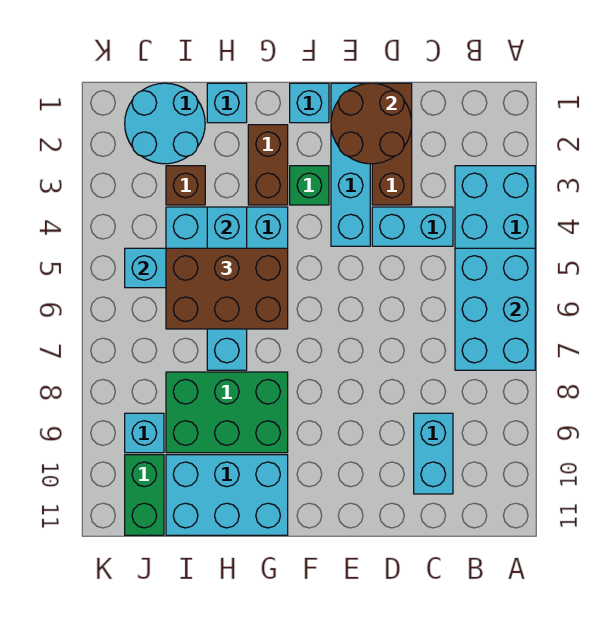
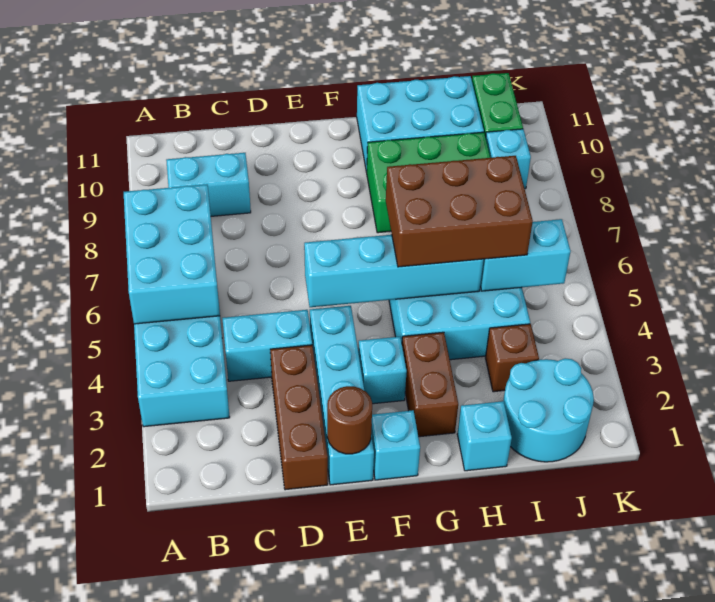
cyan brick C9:C10 level 1 -> cyan brick B9:C9 level 1
brown round brick D1:E2 level 2 -> brown round brick E1 level 2
green brick F3 level 1 -> cyan brick F3 level 1
cyan brick H4:H7 level 2 -> cyan brick E5:H5 level 2

